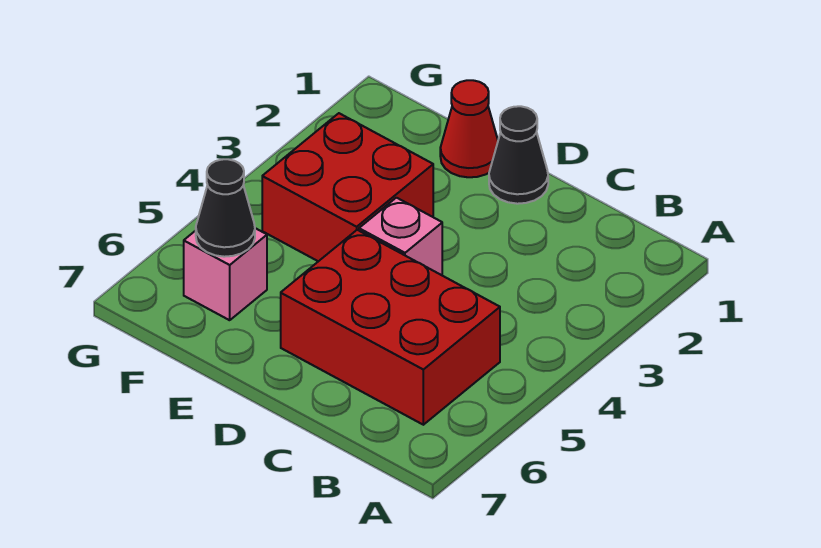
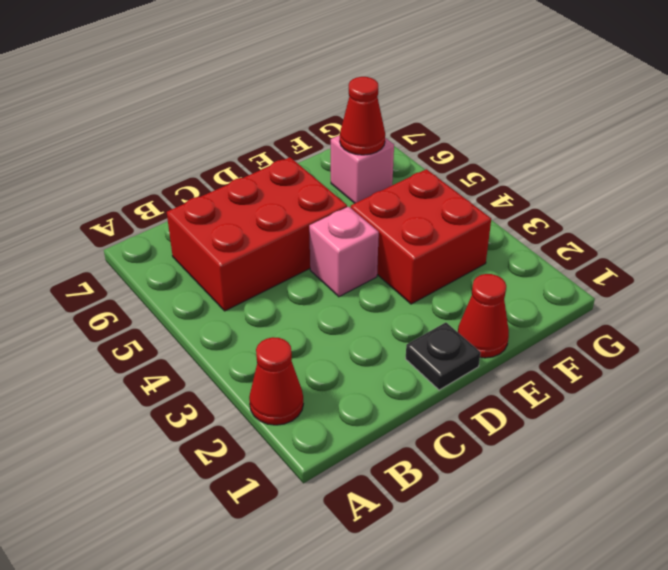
none -> red cone A2 level 1
black cone D1 level 1 -> black plate D1 level 1
black cone F6 level 2 -> red cone F6 level 2

